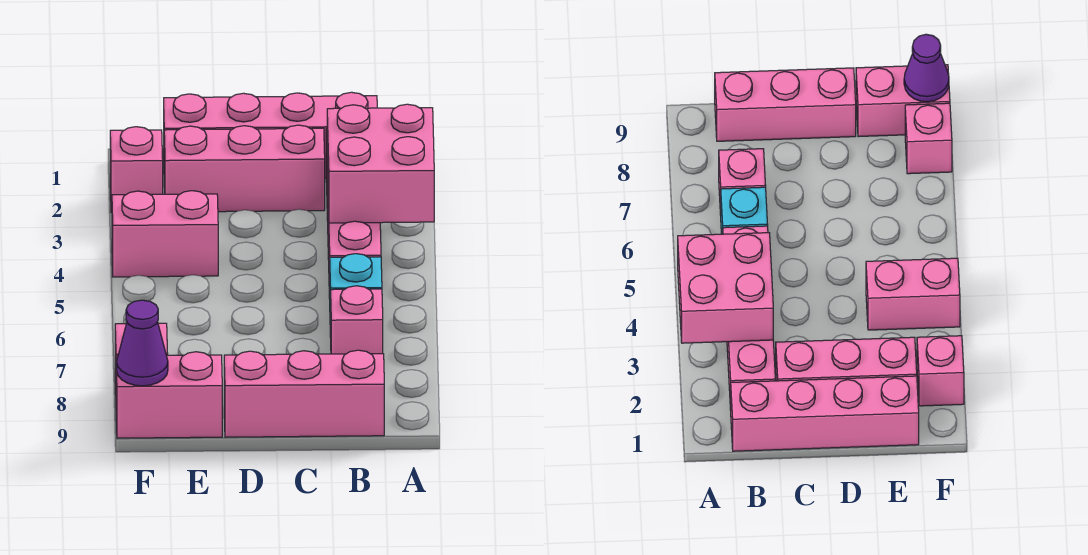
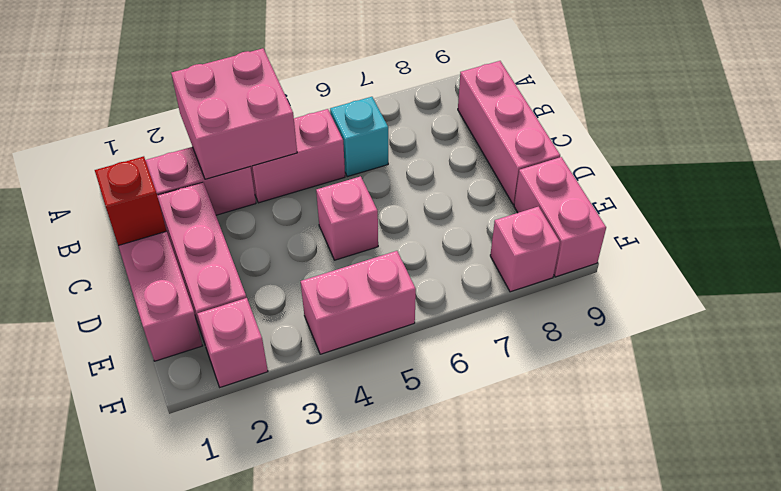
pink brick B7 level 1 -> pink brick D5 level 1
none -> red brick C1 level 2
pink brick E4:F4 level 1 -> pink brick F4:F5 level 1
purple cone F9 level 2 -> none

